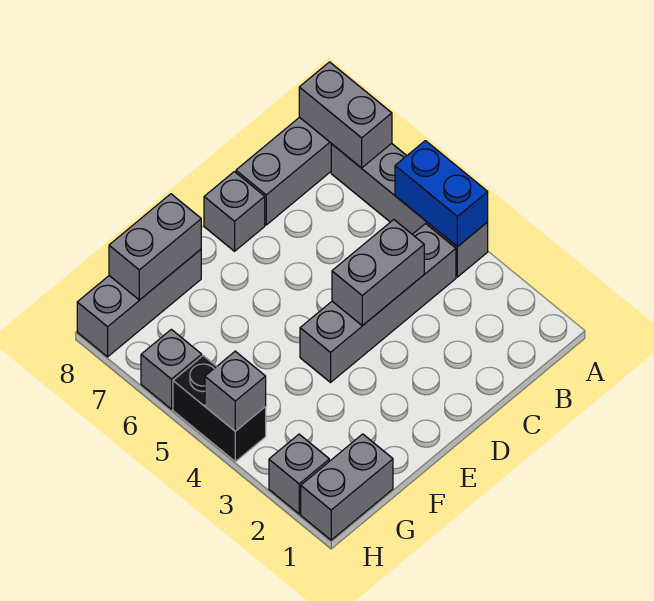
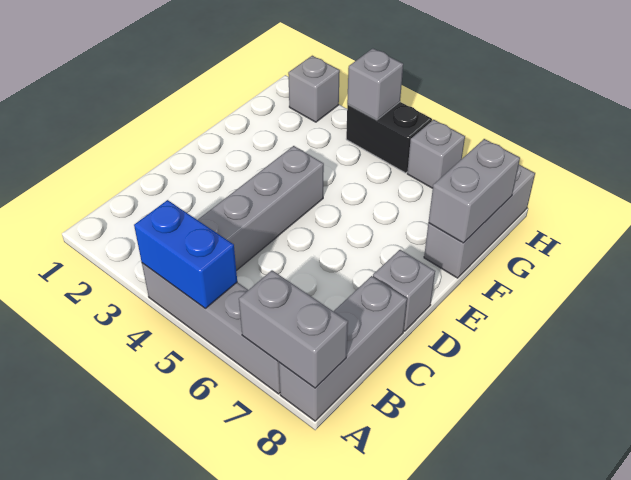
grey brick C4:D4 level 2 -> none
grey brick G1:H1 level 1 -> none

